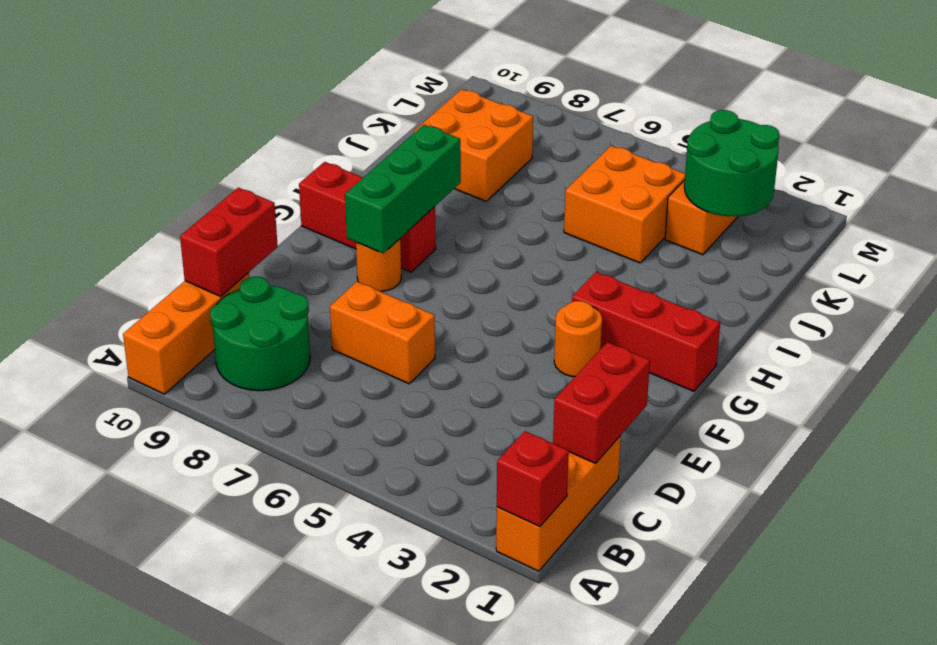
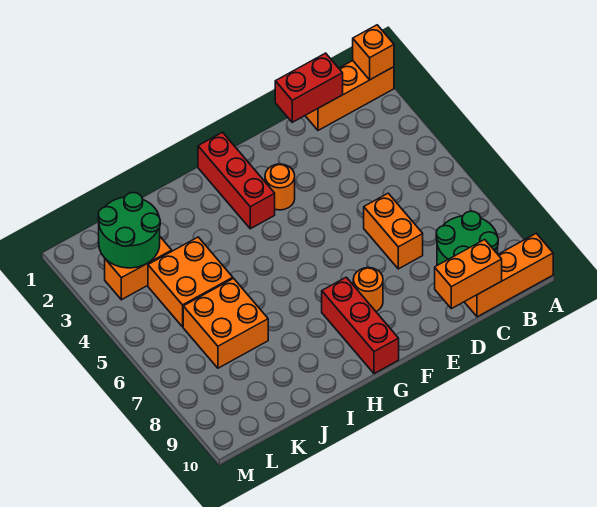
red brick A1 level 2 -> orange brick A1 level 2
red brick C10:D10 level 2 -> orange brick C10:D10 level 2
green brick F8:H8 level 2 -> none
orange brick J8:K9 level 1 -> orange brick J6:K7 level 1

